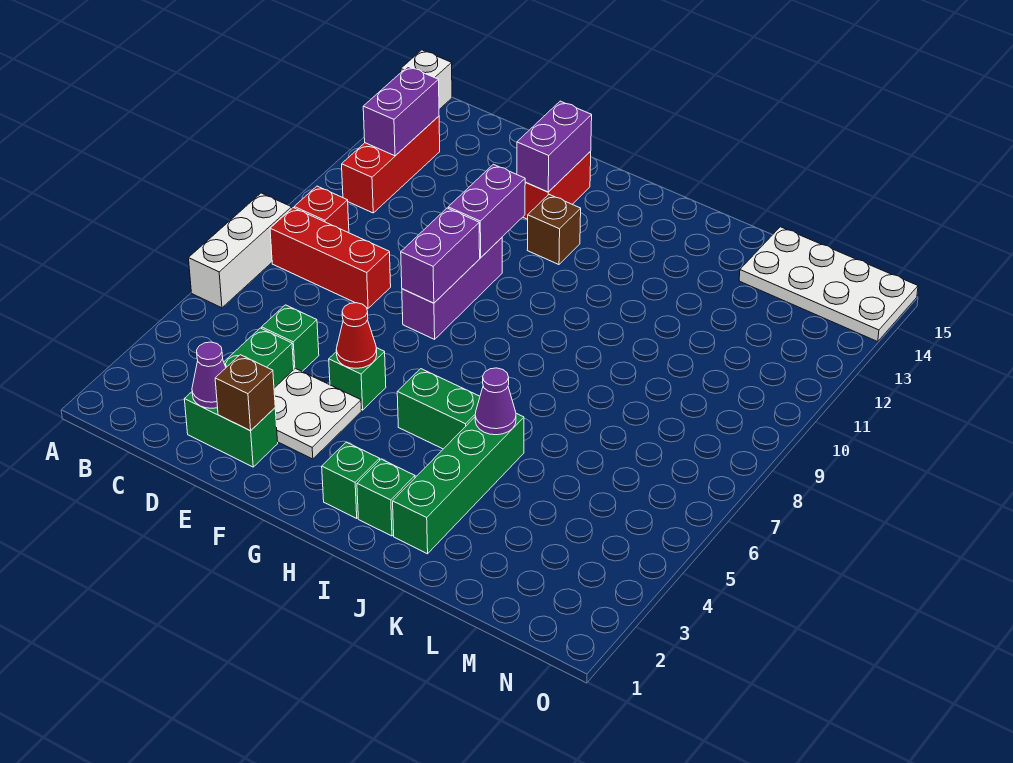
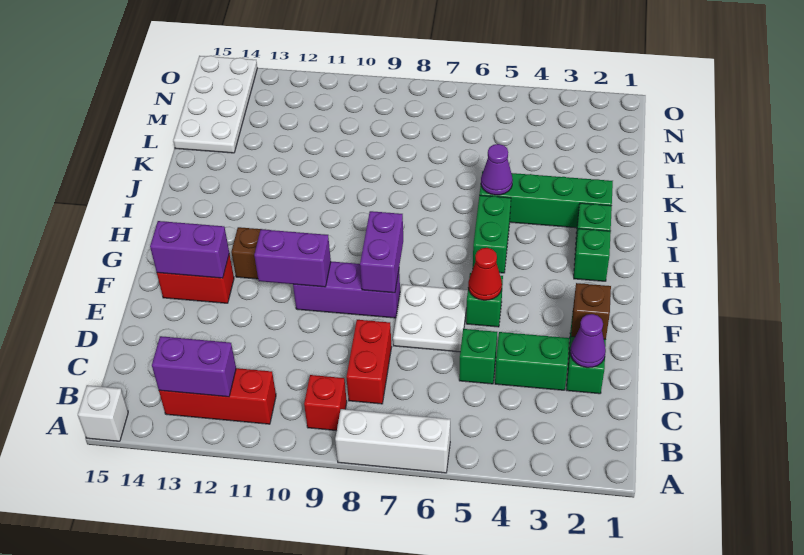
red brick B8:D8 level 1 -> red brick C8:D8 level 1
white plate E3:F4 level 1 -> white plate E6:F7 level 1
purple brick F8:F9 level 2 -> purple brick F8:G8 level 2

